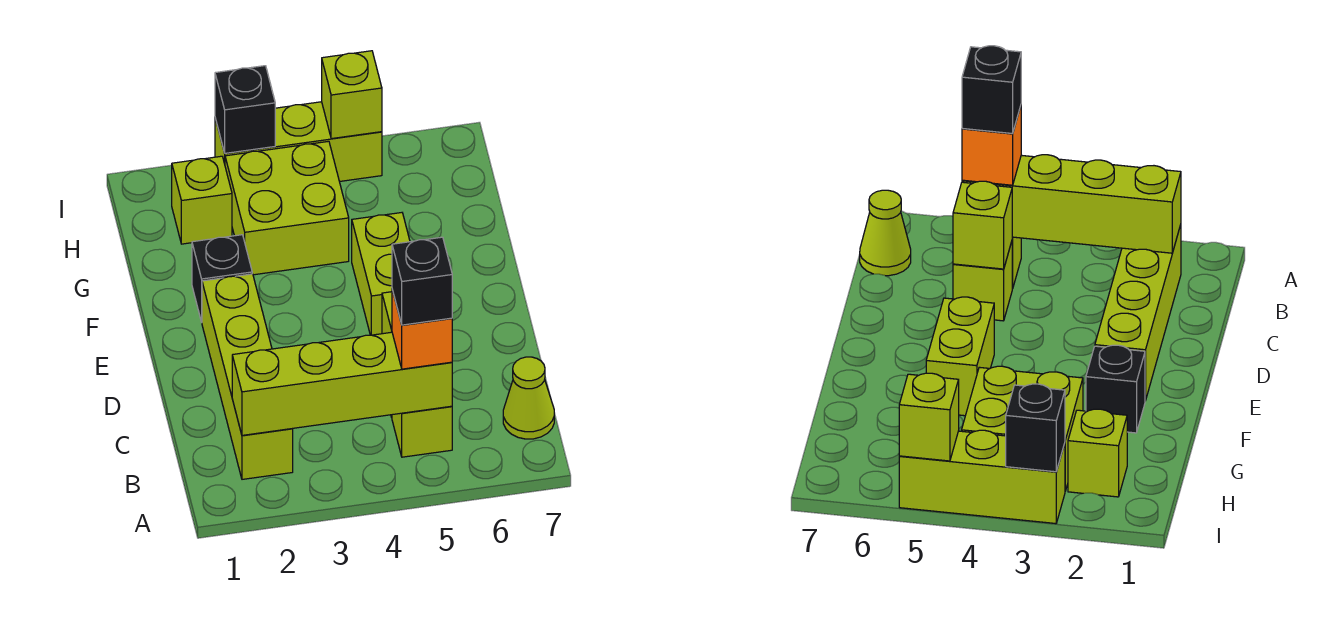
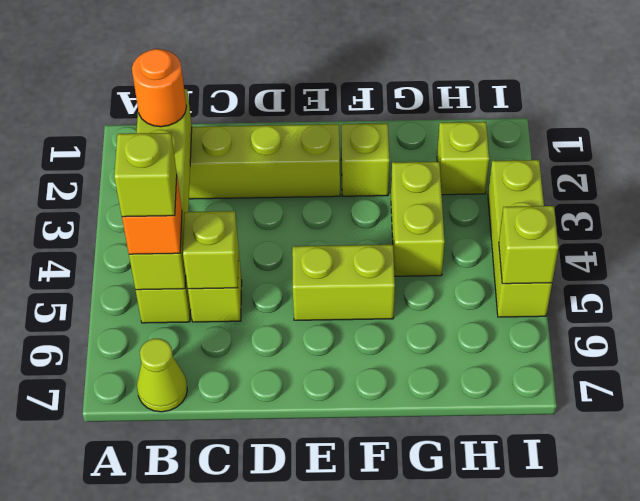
none -> orange round brick B2 level 3
black brick B5 level 4 -> lime brick B5 level 4
black brick F2 level 1 -> lime brick F2 level 1
lime brick G3:H4 level 1 -> lime brick G3:G4 level 1
black brick I3 level 2 -> none

